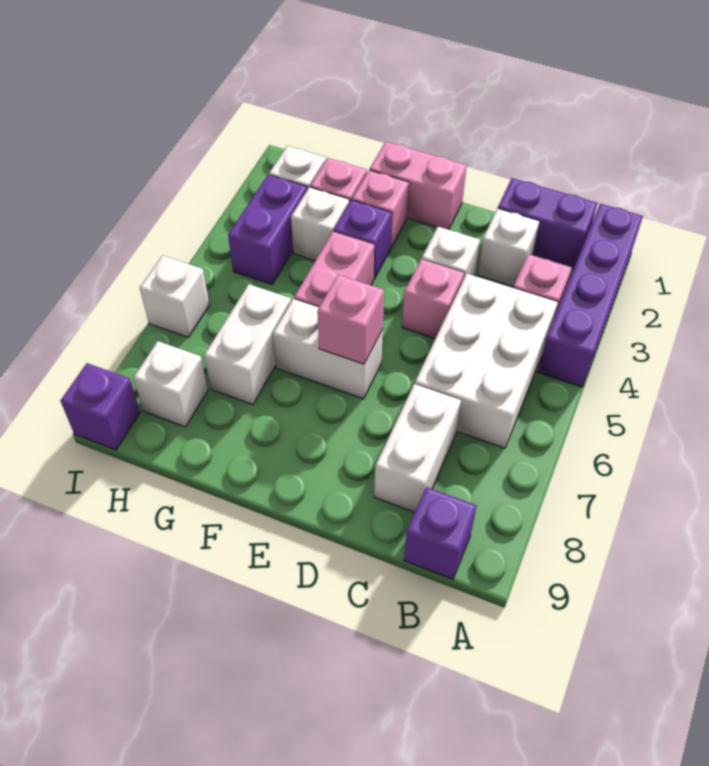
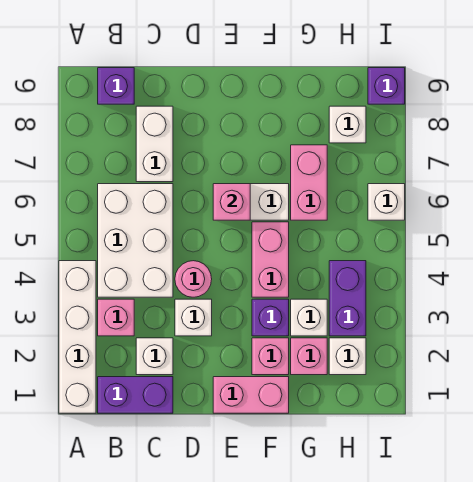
purple brick A1:A4 level 1 -> white brick A1:A4 level 1
pink brick D4 level 1 -> pink round brick D4 level 1
white brick G6:G7 level 1 -> pink brick G6:G7 level 1

